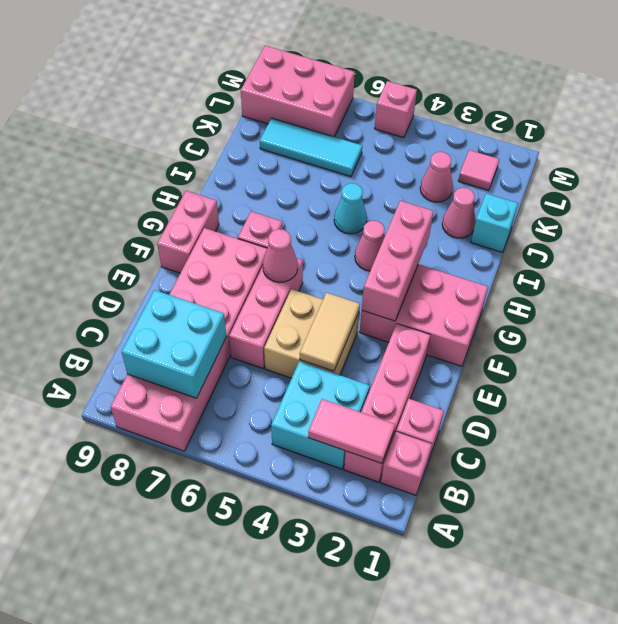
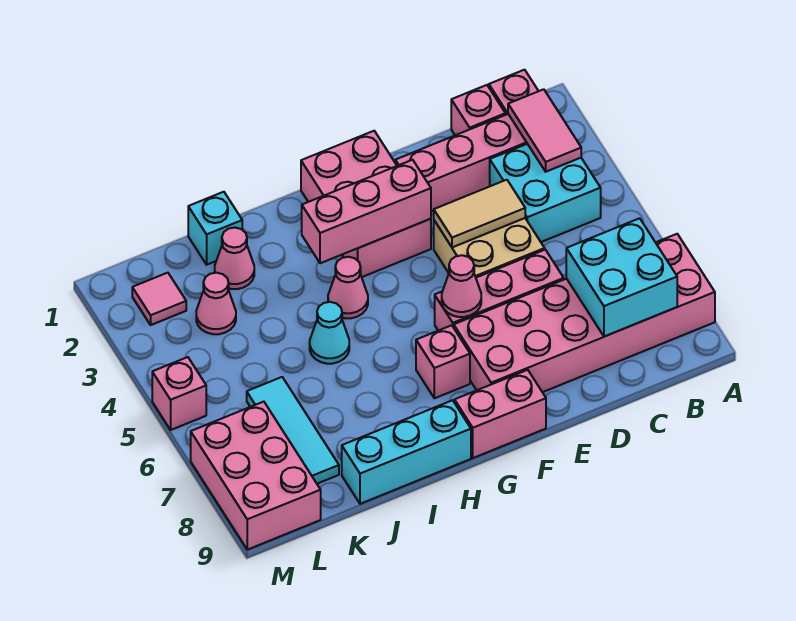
none -> cyan brick H9:J9 level 1

